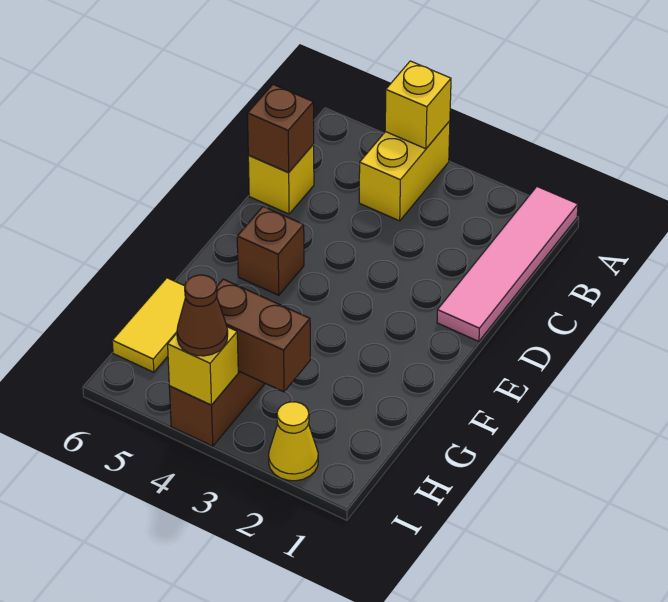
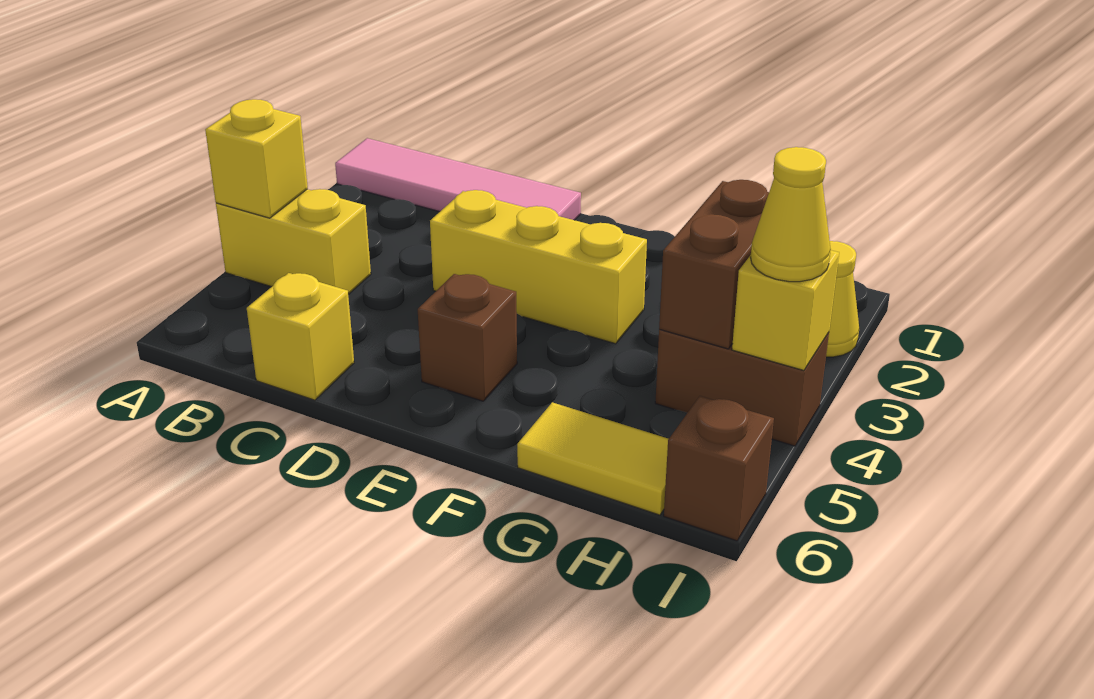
brown brick C6 level 2 -> brown brick I6 level 1
none -> yellow brick D3:F3 level 1
brown cone I4 level 3 -> yellow cone I4 level 3

